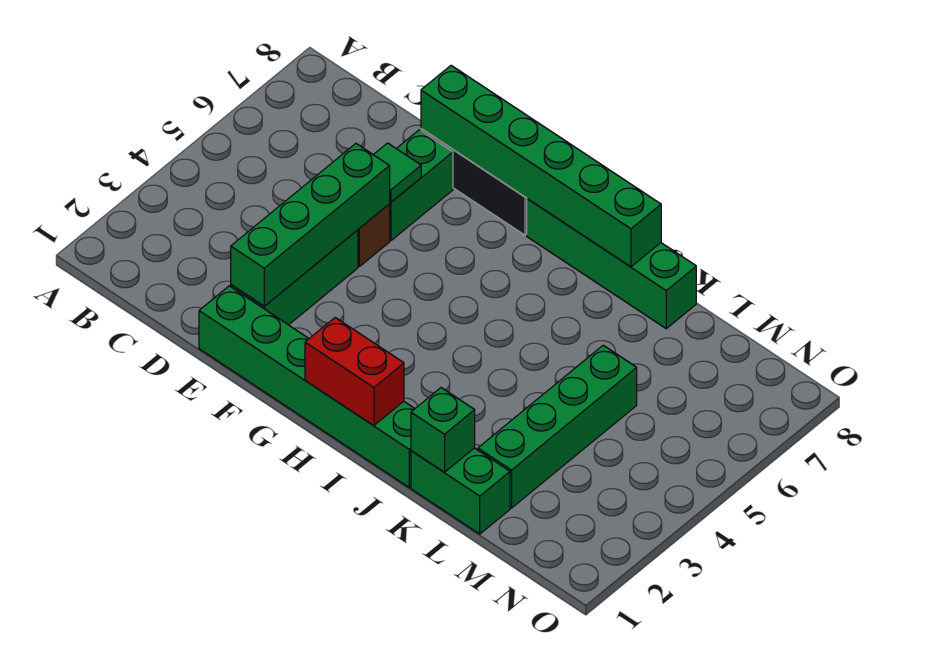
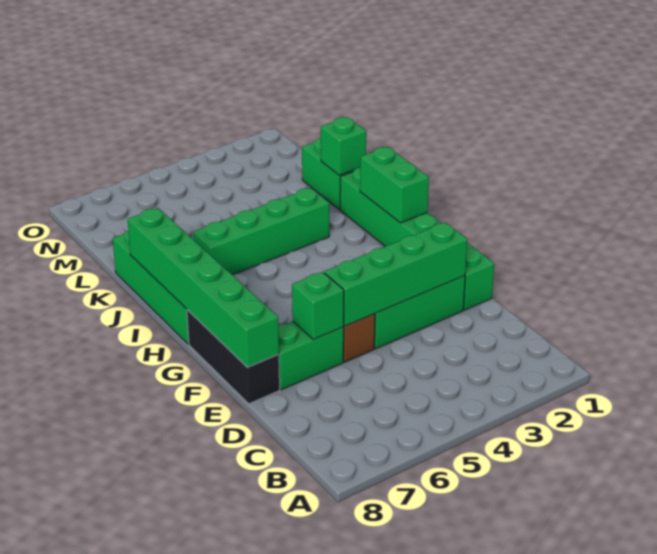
green tile E6 level 2 -> green brick E6 level 2
red brick H1:I1 level 2 -> green brick H1:I1 level 2
green brick L2:L5 level 1 -> green brick J3:J6 level 1

